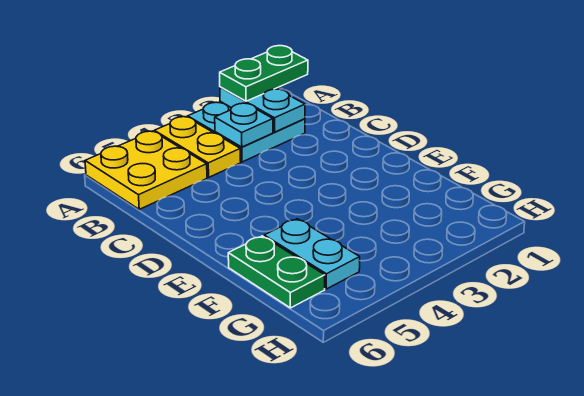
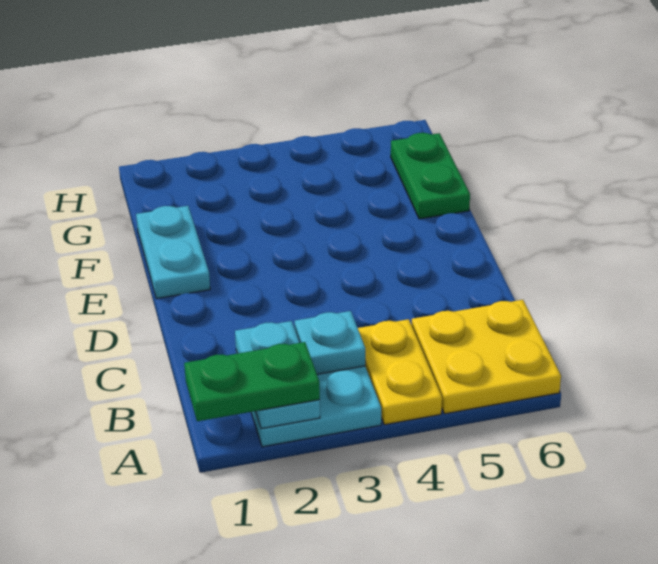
cyan plate F5:G5 level 1 -> cyan plate E1:F1 level 1

